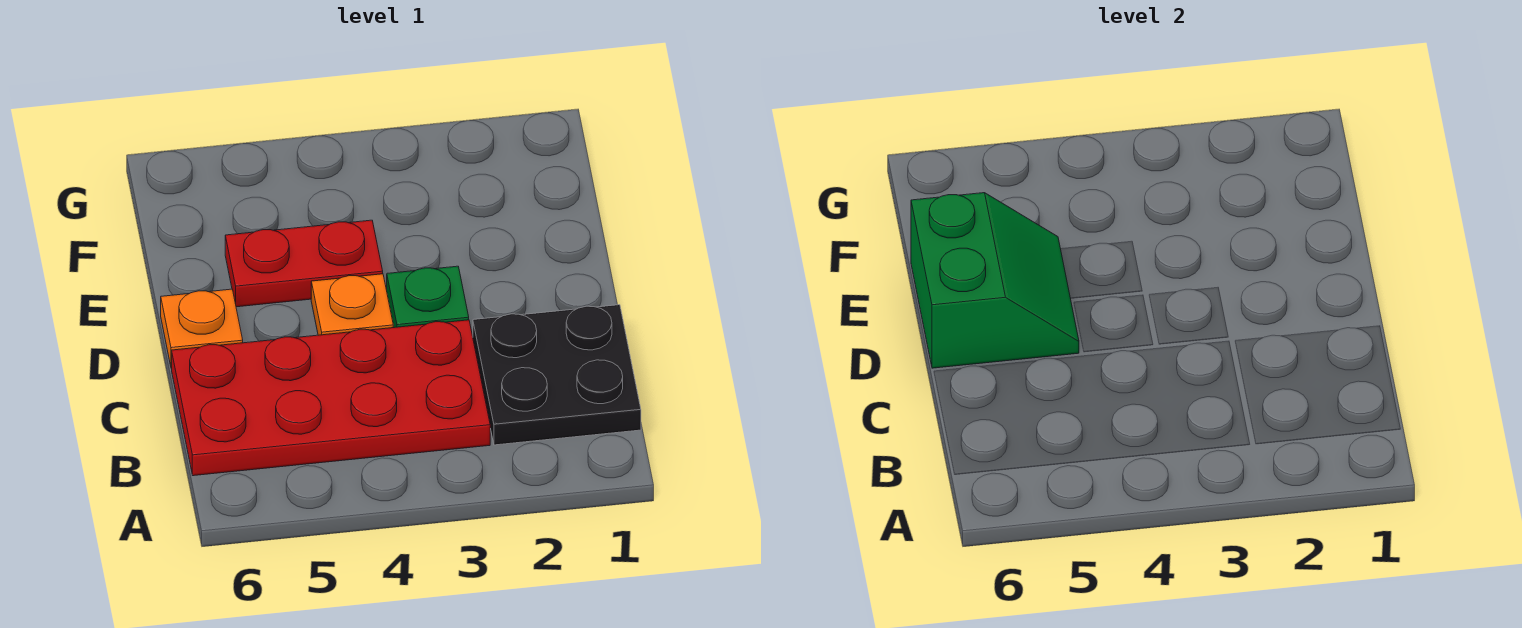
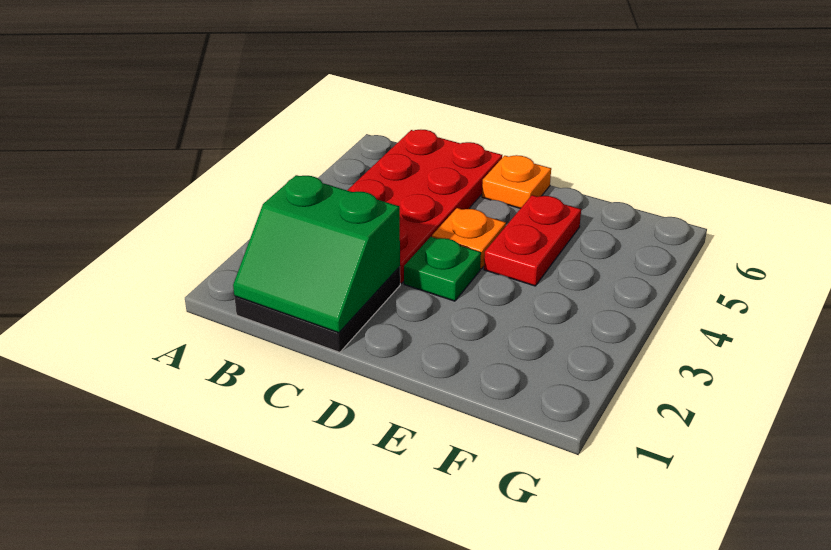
green slope D5:E6 level 2 top 6 -> green slope B1:C2 level 2 top 2

